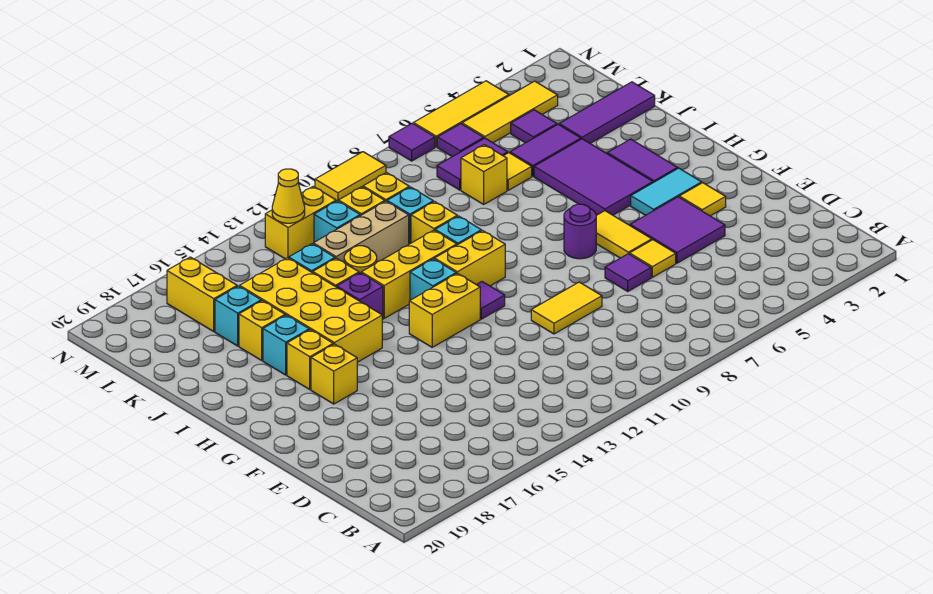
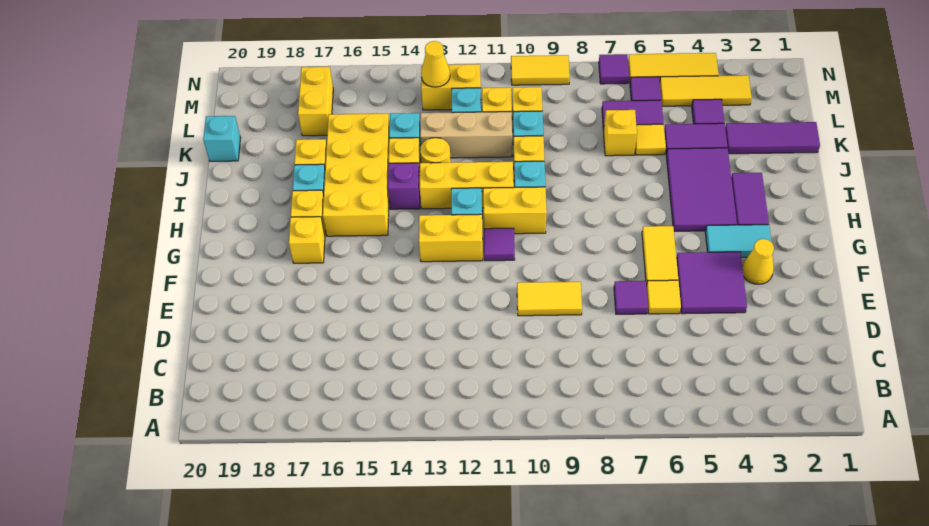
yellow tile F3 level 1 -> yellow cone F3 level 1
purple round brick G7 level 1 -> none
cyan brick K17 level 1 -> cyan brick K20 level 1

